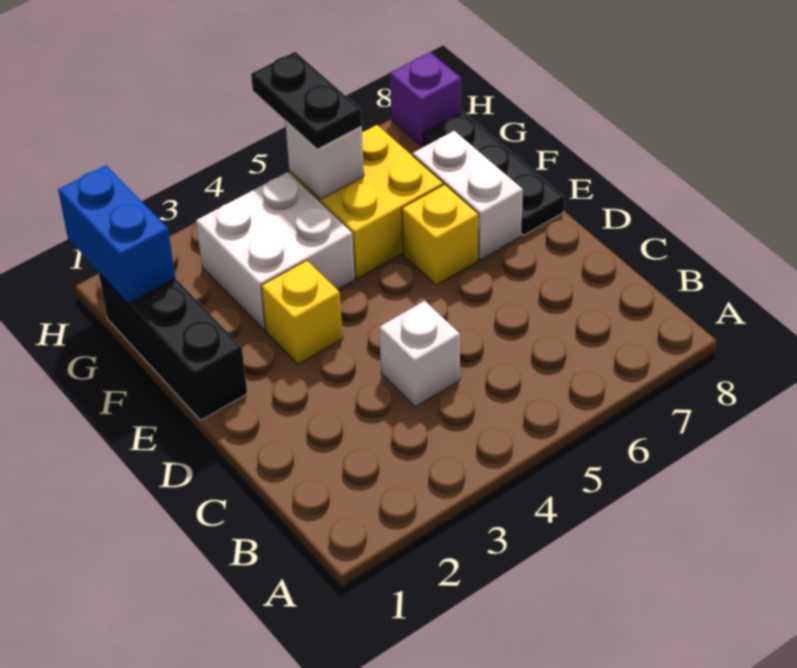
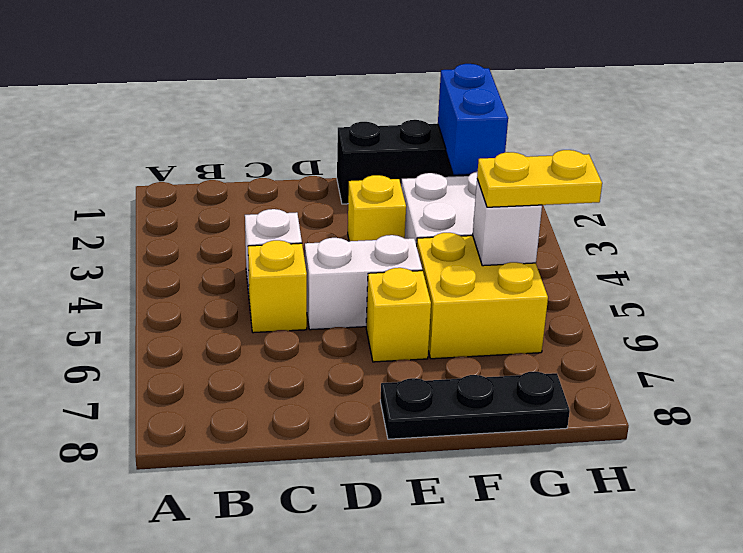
none -> yellow brick C5 level 1
white brick E7:F7 level 1 -> white brick D5:E5 level 1
blue brick G1:H1 level 2 -> blue brick G1:G2 level 2
black plate G5:H5 level 3 -> yellow plate G5:H5 level 3
purple brick H8 level 1 -> none

